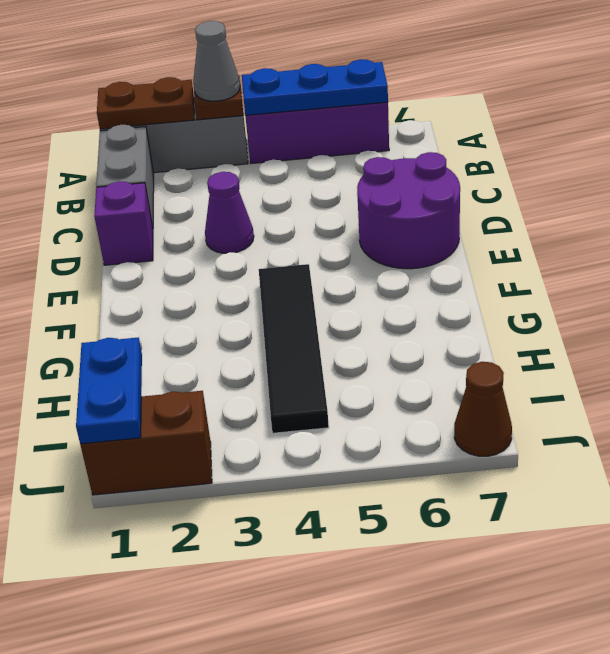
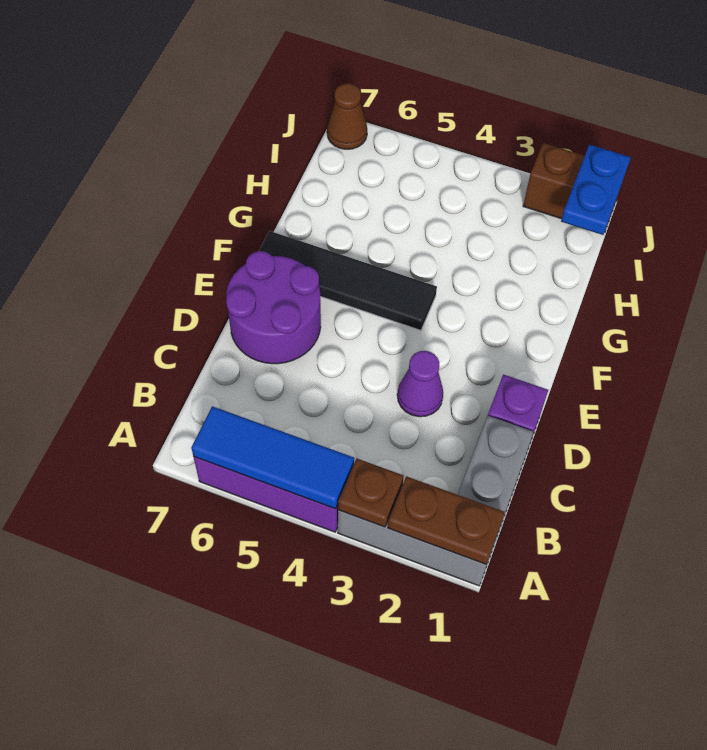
grey cone A3 level 3 -> none
blue plate A4:A6 level 2 -> blue tile A4:A6 level 2
black tile F4:I4 level 1 -> black tile F4:F7 level 1

